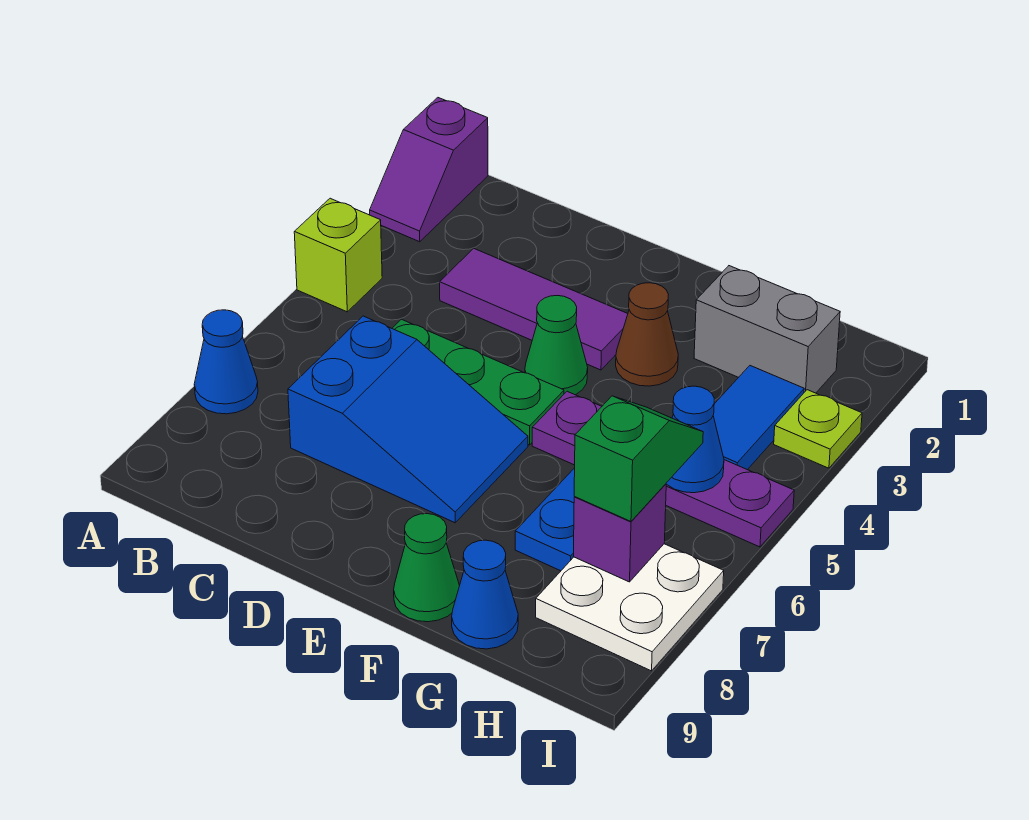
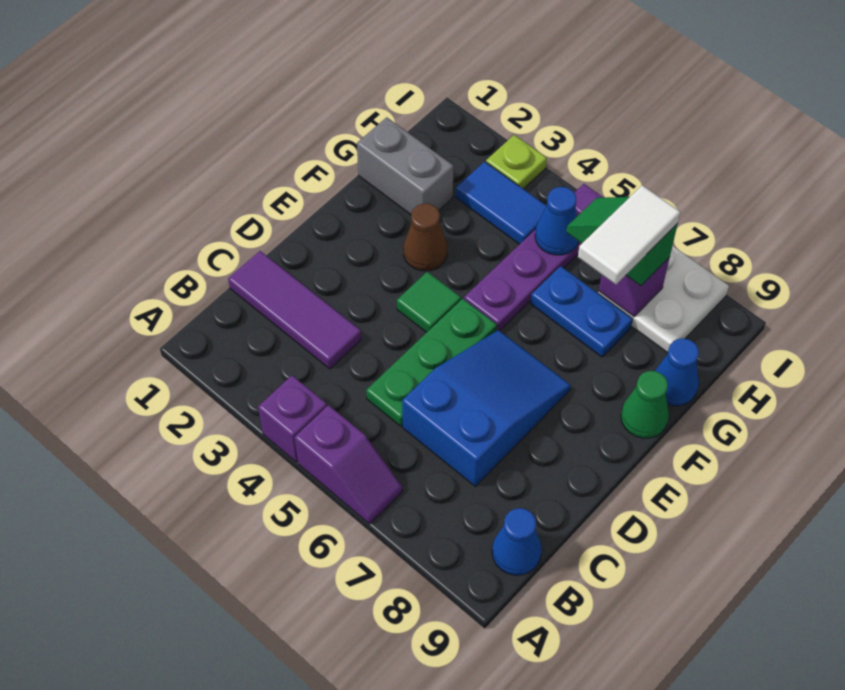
purple slope A1:A2 level 1 top 1 -> purple slope A5:A6 level 1 top 5
lime brick A4 level 1 -> purple brick A4 level 1
blue cone A7 level 1 -> blue cone B9 level 1
purple tile C3:E3 level 1 -> purple tile C1:C3 level 1
green cone E4 level 1 -> green tile E4 level 1
grey brick G2:H2 level 1 -> grey brick G1:G2 level 1
none -> white tile G7:H7 level 4

